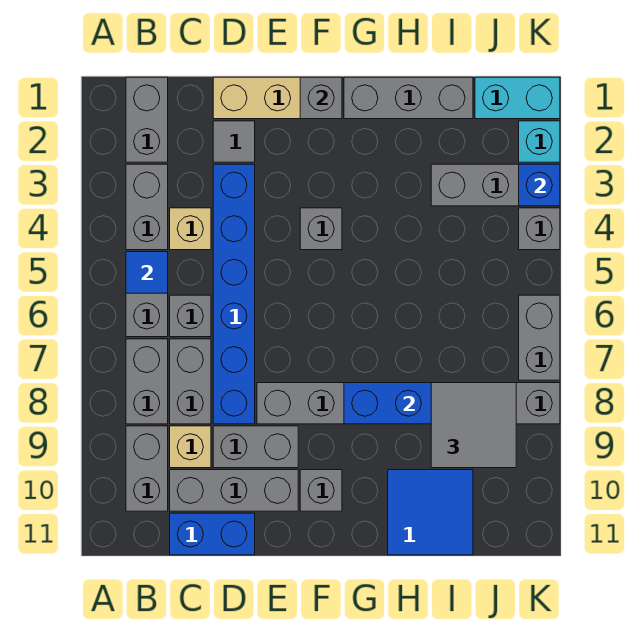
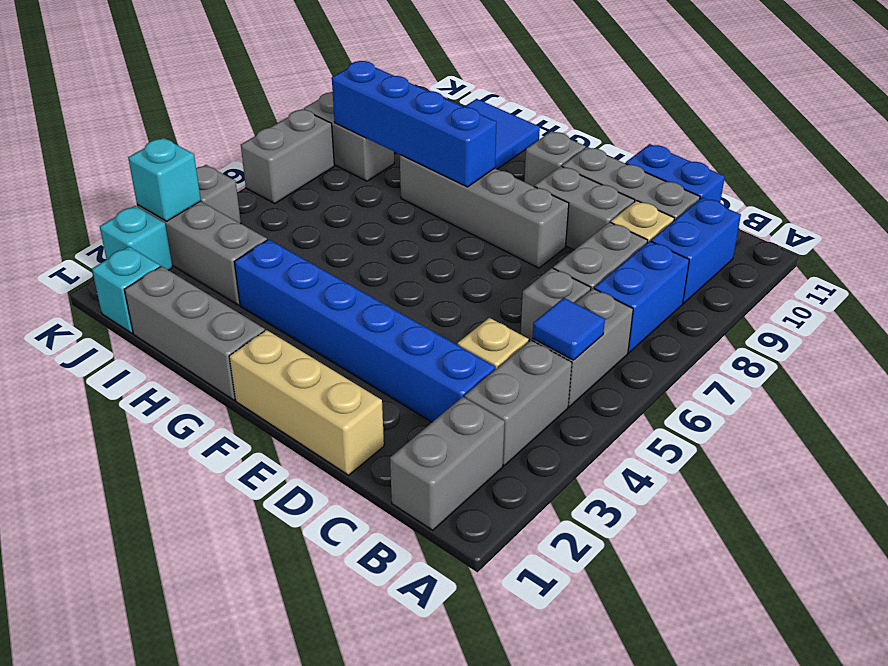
grey brick B7:B8 level 1 -> blue brick B7:B8 level 1
grey brick B9:B10 level 1 -> blue brick B9:B10 level 1
grey tile D2 level 1 -> none
blue brick D3:D8 level 1 -> blue brick C3:H3 level 1
grey brick F1 level 2 -> none
grey brick F4 level 1 -> none
grey tile I8:J9 level 3 -> none
cyan brick J1:K1 level 1 -> cyan brick J1 level 1
blue brick K3 level 2 -> cyan brick K3 level 2

